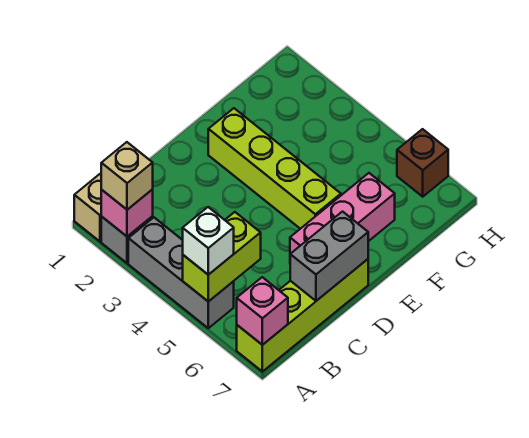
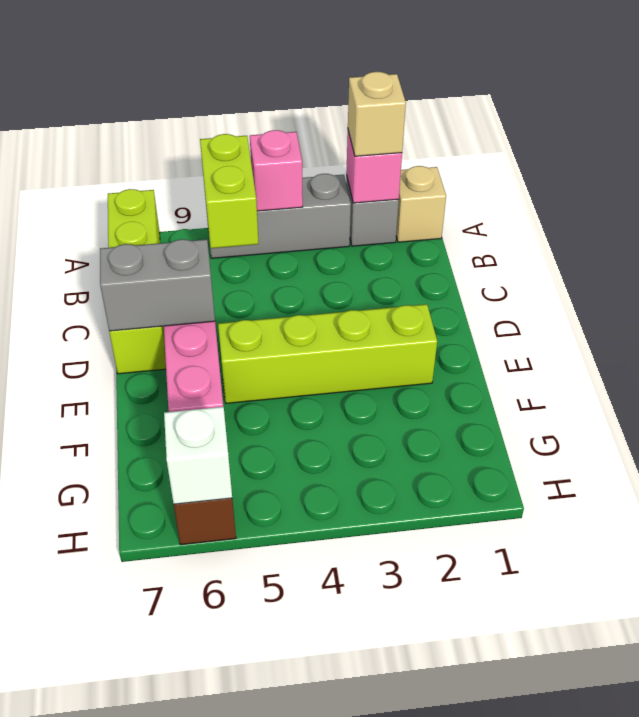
white brick A5 level 3 -> white brick H6 level 2
pink brick A7 level 2 -> pink brick A4 level 2
grey brick C7:D7 level 2 -> grey brick D6:D7 level 2

